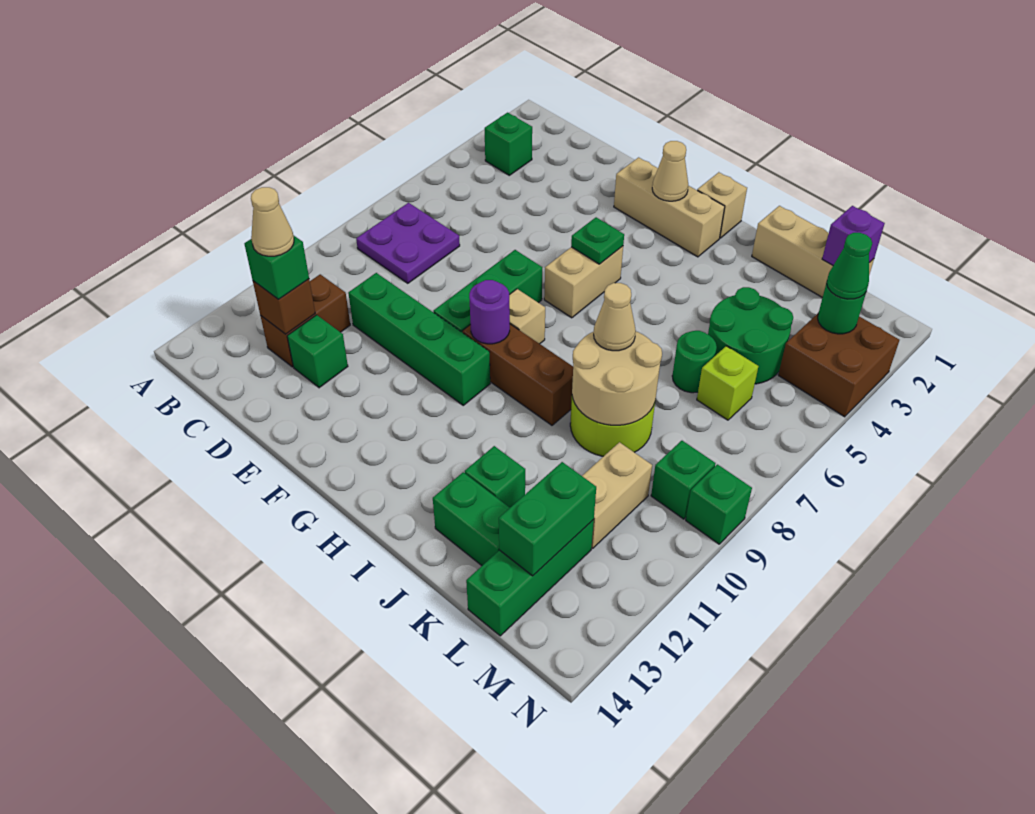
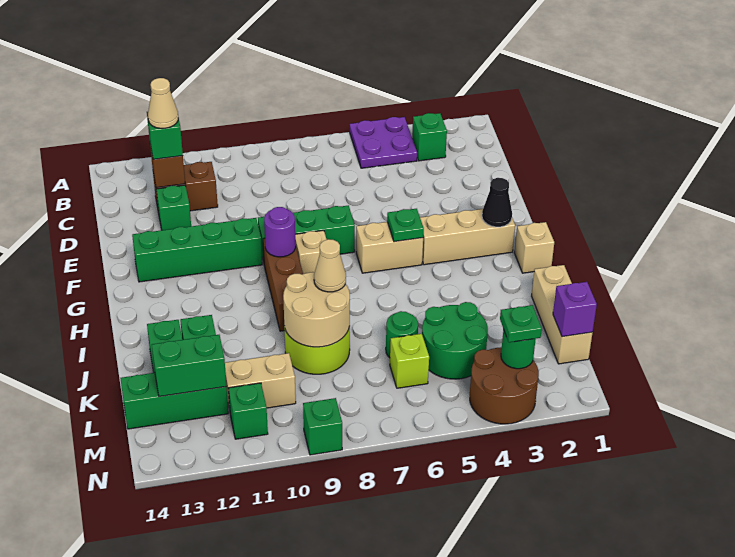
purple plate B7:C8 level 1 -> purple plate A4:B5 level 1
green brick D10:G10 level 1 -> green brick F10:F13 level 1
tan brick F2:H2 level 1 -> tan brick G2:G4 level 1
tan cone G2 level 2 -> black cone G2 level 2
brown brick M3:N4 level 1 -> brown round brick M3:N4 level 1
green cone M3 level 3 -> green plate M3 level 3
green brick M9 level 1 -> green brick M11 level 1

